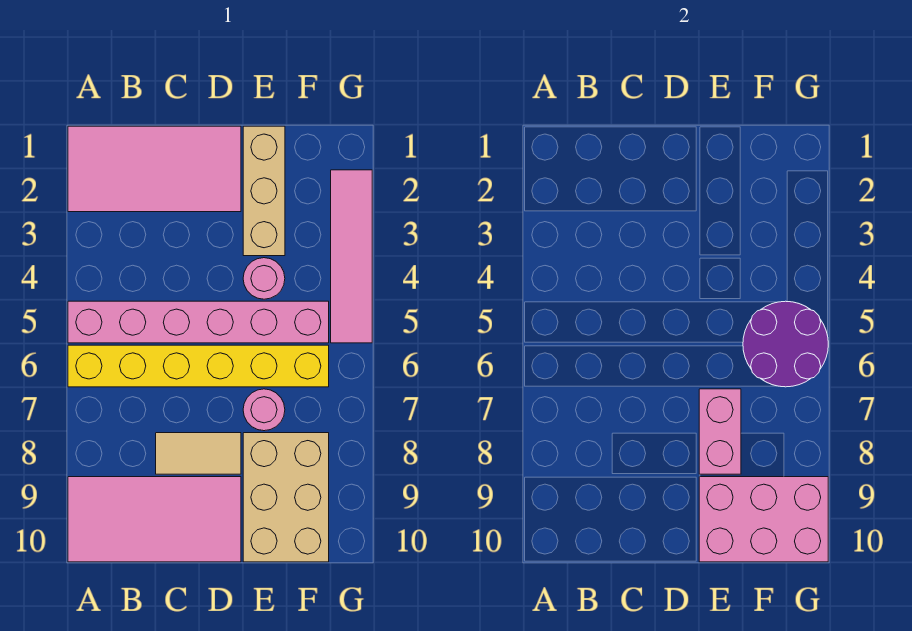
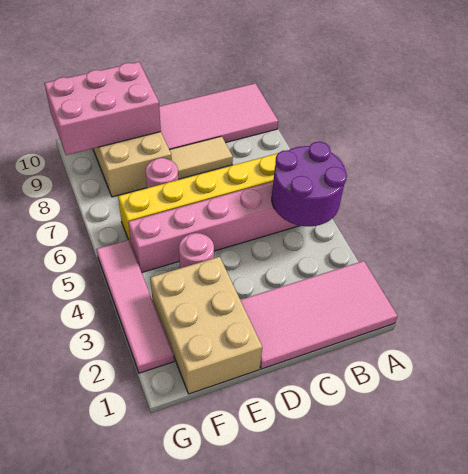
tan brick E1:E3 level 1 -> tan brick E1:F3 level 1
pink brick E7:E8 level 2 -> none
purple round brick F5:G6 level 2 -> purple round brick A4:B5 level 2

